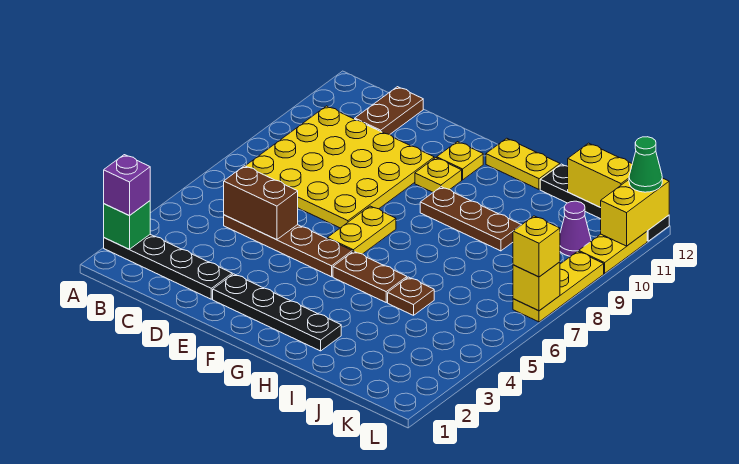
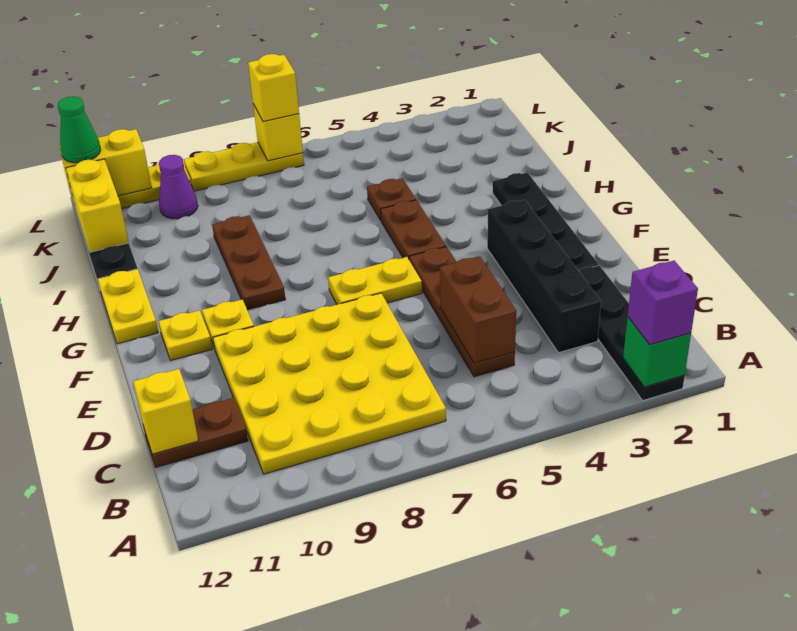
none -> black brick C3:F3 level 1
none -> yellow brick C12 level 2

